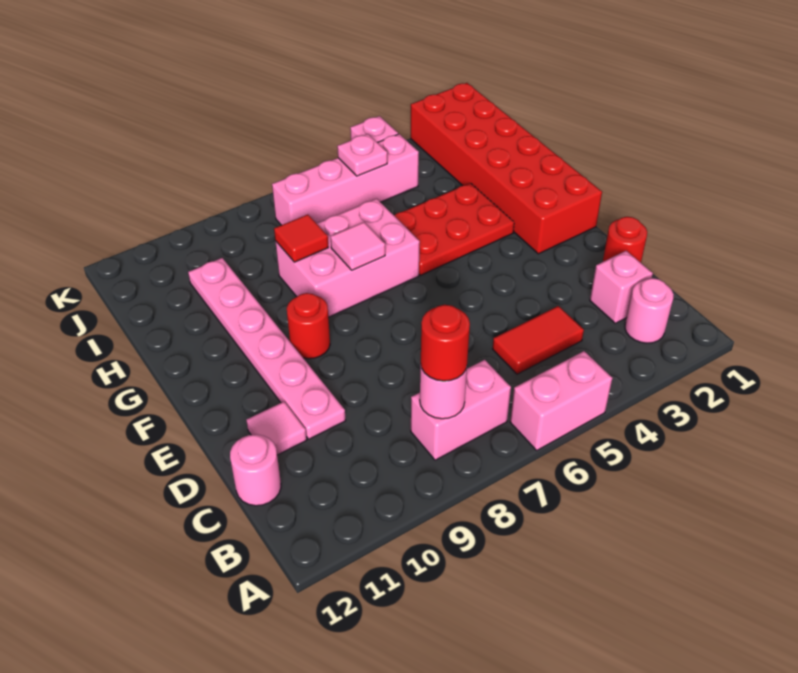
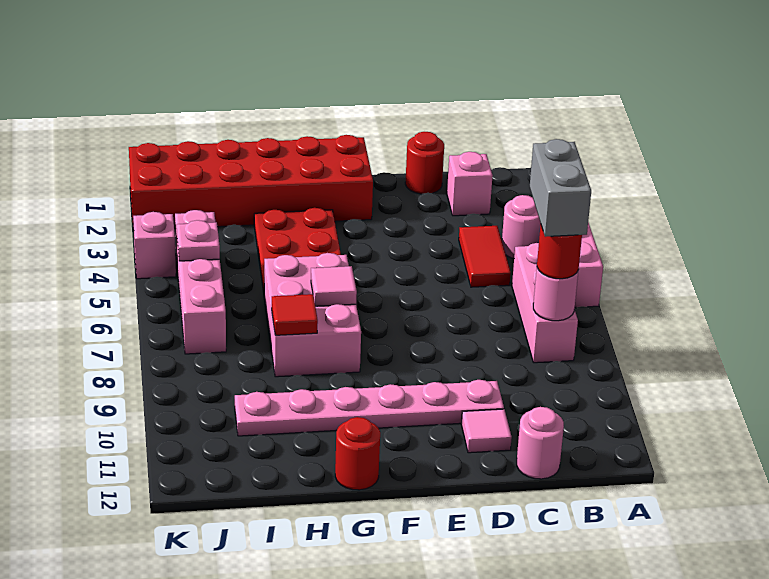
pink round brick B2 level 1 -> pink round brick B4 level 1
pink brick B7:B8 level 1 -> pink brick B6:B8 level 1
none -> grey brick B7:B8 level 4
red round brick F9 level 1 -> red round brick G12 level 1

